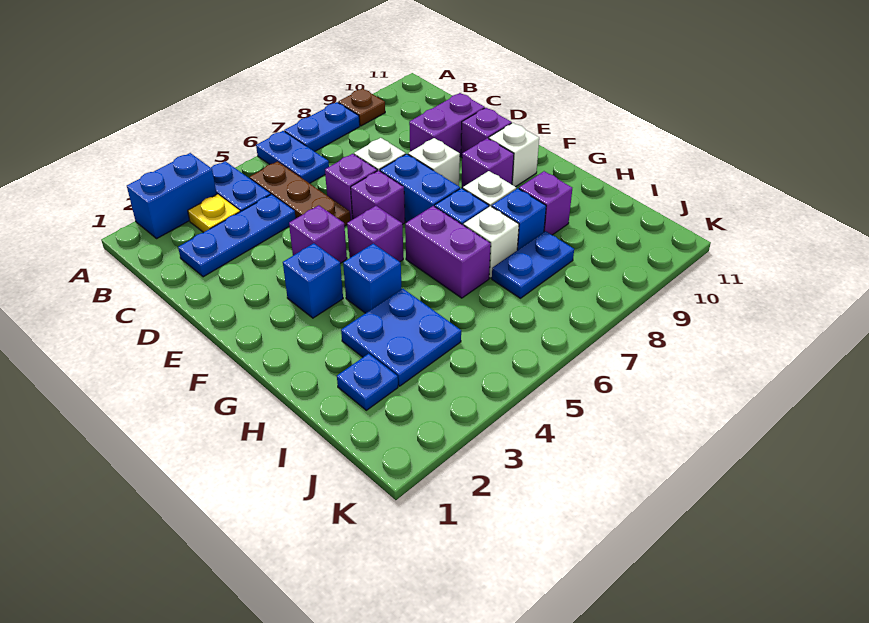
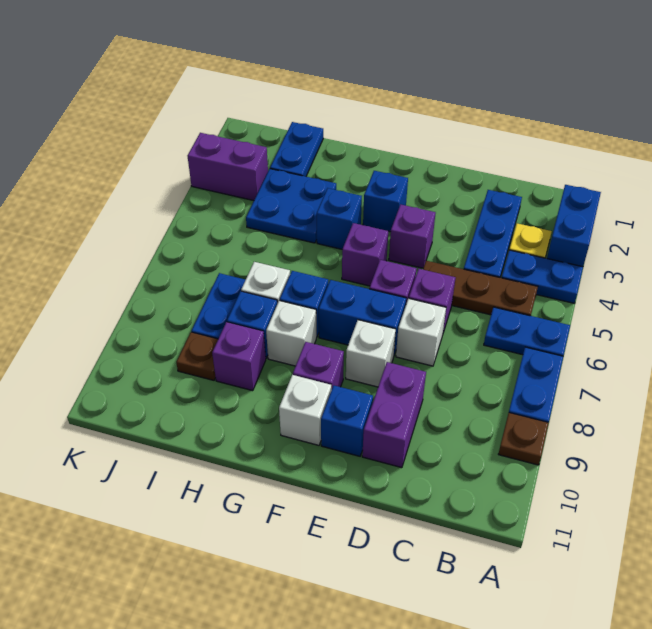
purple brick E10 level 1 -> blue brick E10 level 1
purple brick G6:H6 level 1 -> purple brick J3:K3 level 1
blue plate I2 level 1 -> blue plate I1:I2 level 1
none -> brown plate I9 level 1

